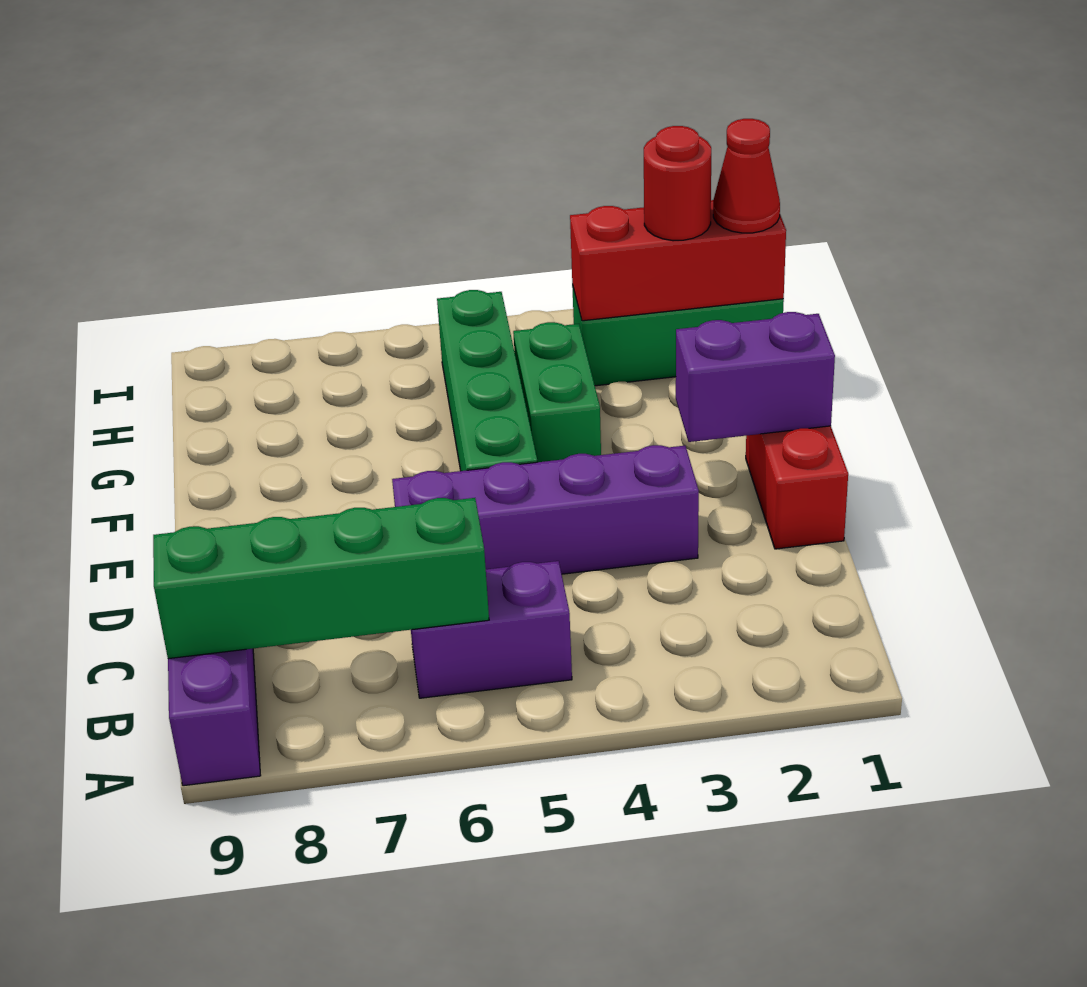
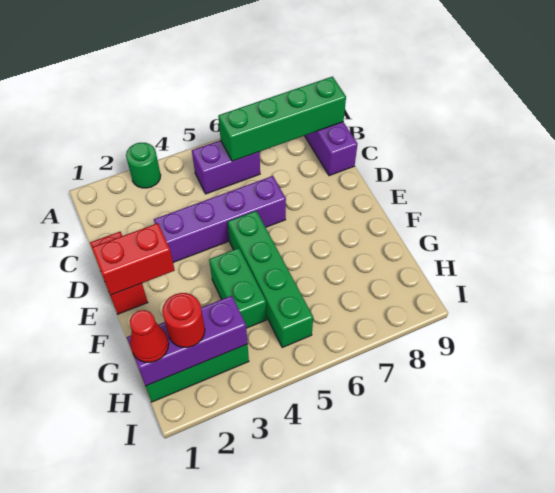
none -> green round brick A3 level 1
purple brick E1:E2 level 2 -> red brick E1:E2 level 2
red brick H1:H3 level 2 -> purple brick H1:H3 level 2

